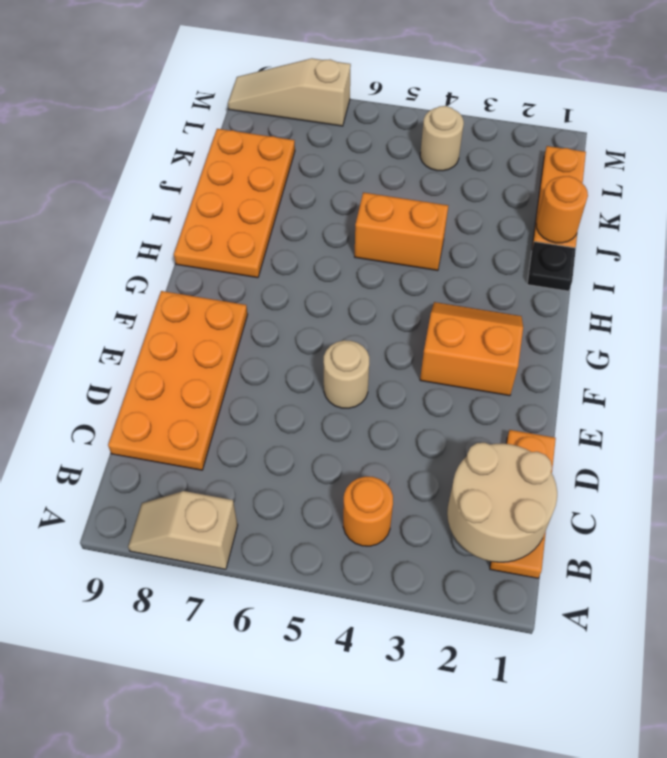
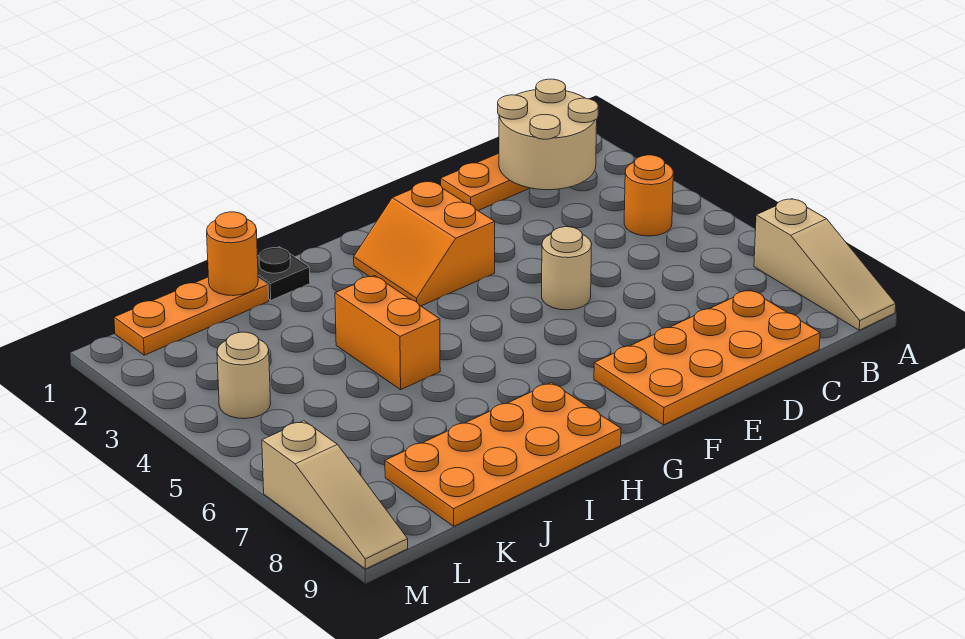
tan slope A7:A8 level 1 top 7 -> tan slope A7:A9 level 1 top 7

